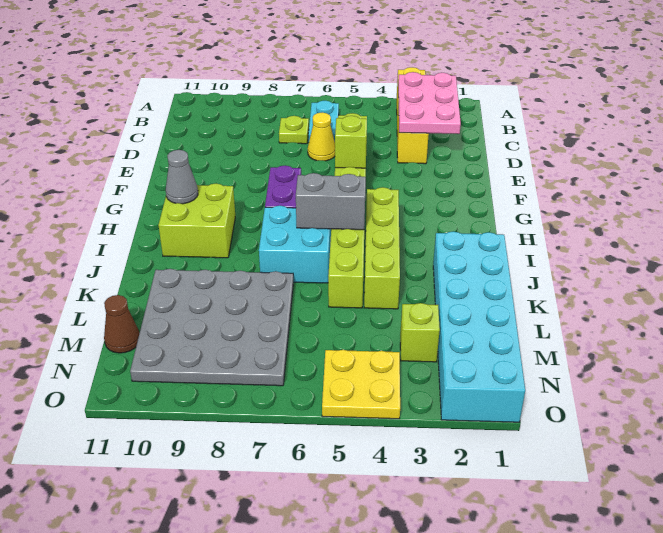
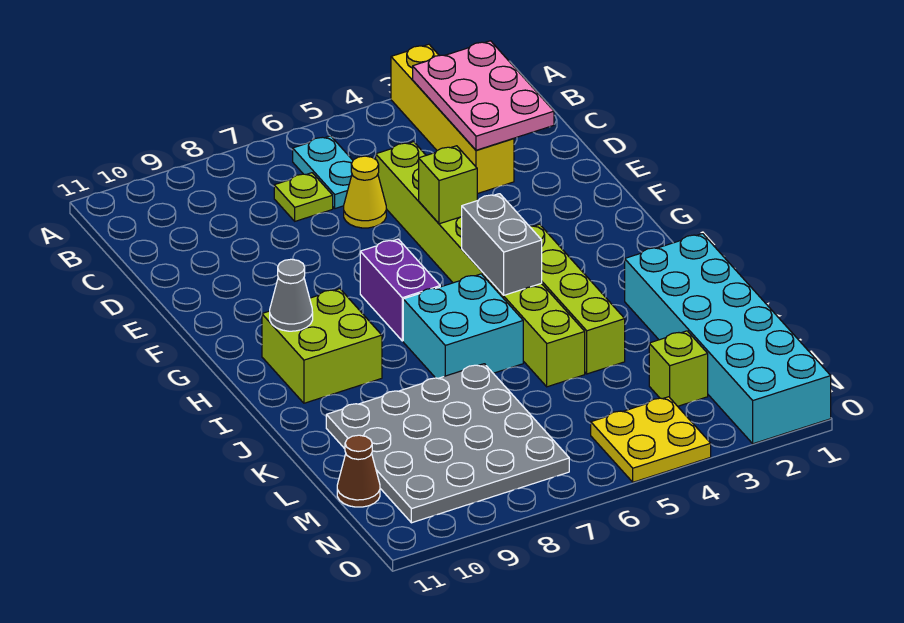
grey brick I5:I6 level 2 -> grey brick H5:I5 level 2

